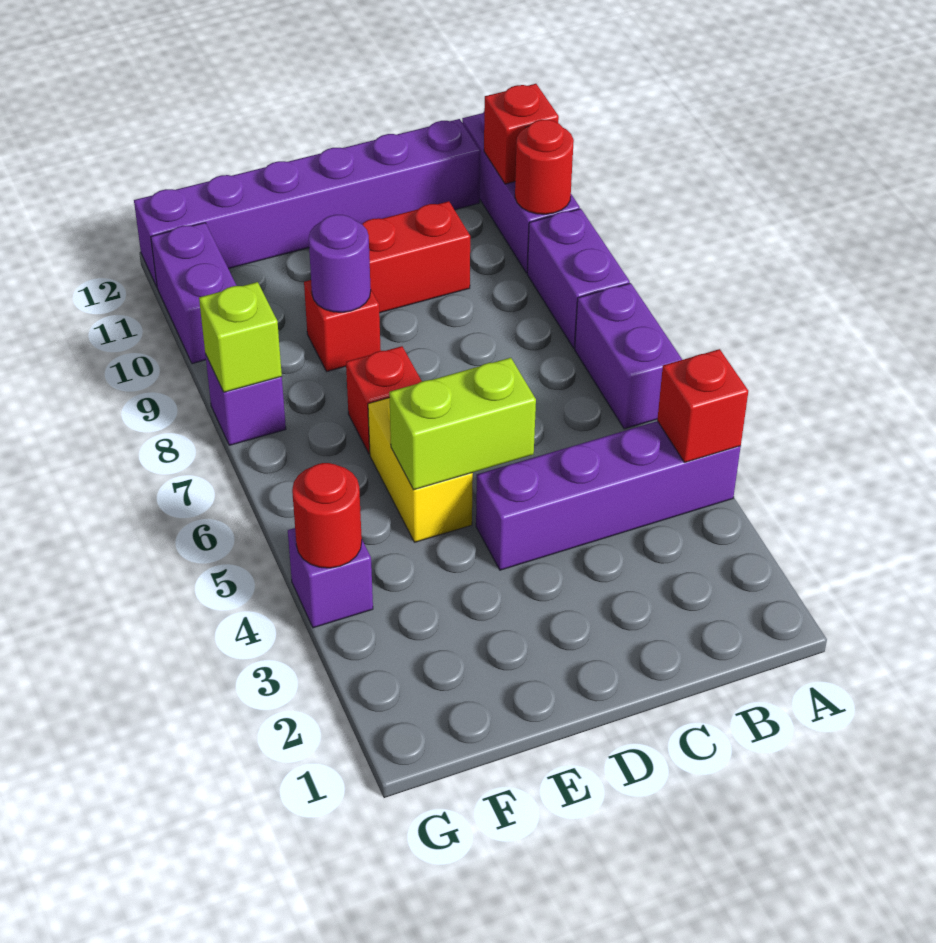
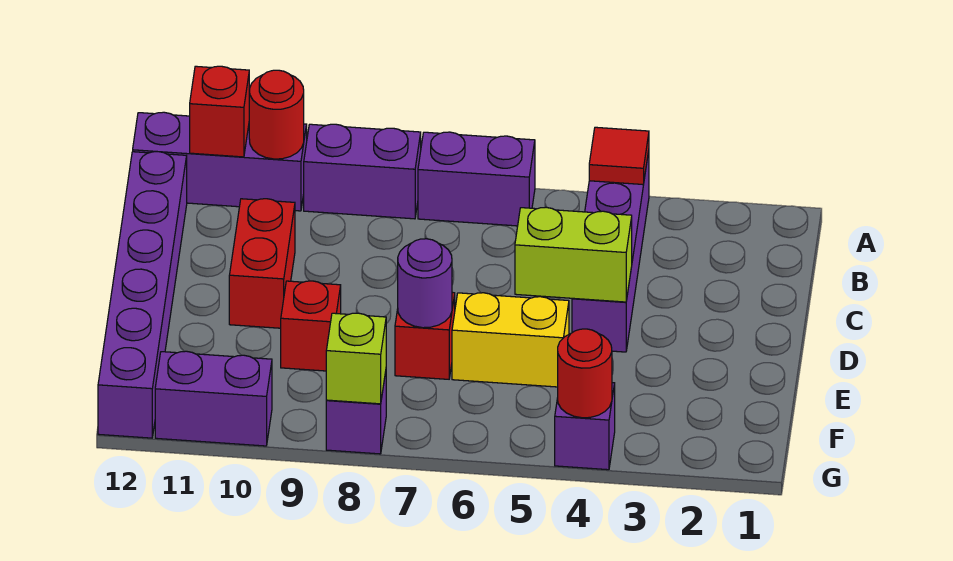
red brick A4 level 2 -> red tile A4 level 2
lime brick D5:E5 level 2 -> lime brick D4:D5 level 2
purple round brick E9 level 2 -> purple round brick E7 level 2

